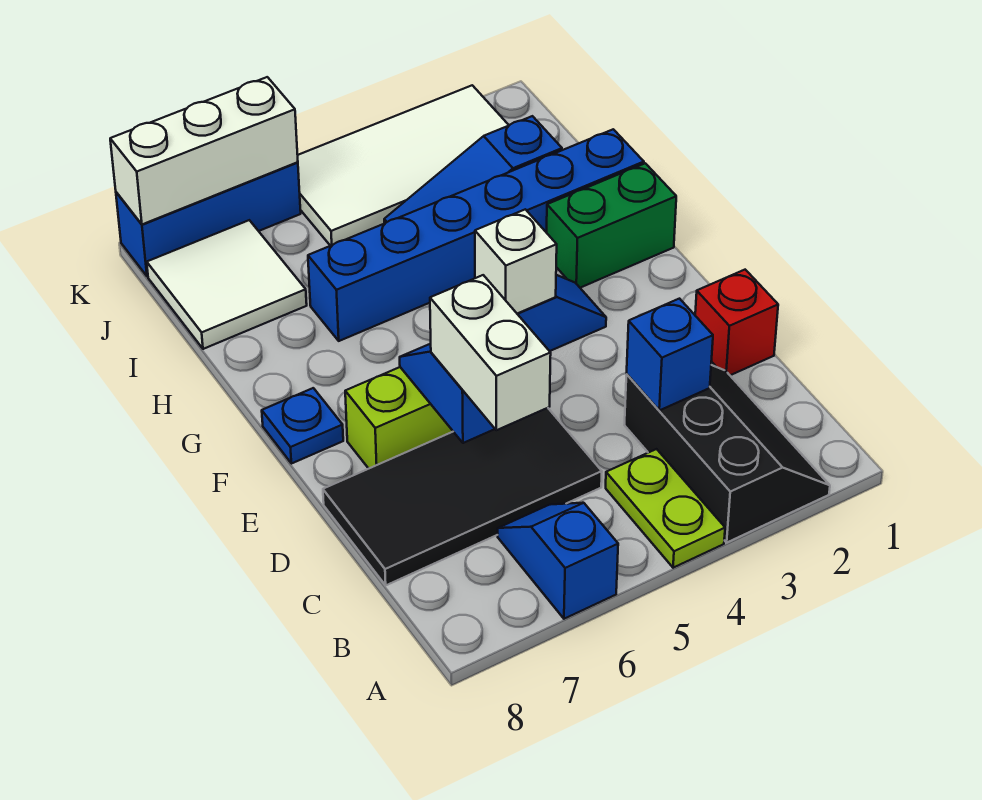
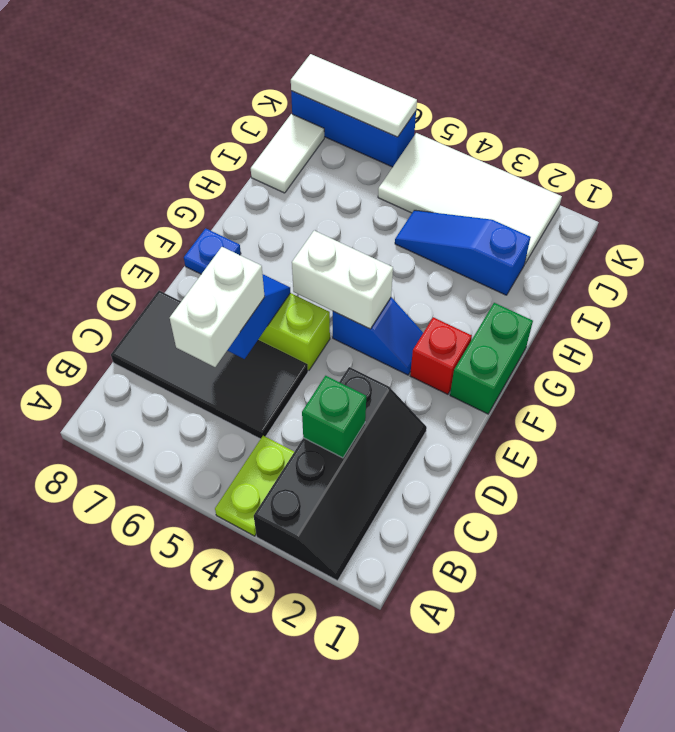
black slope A2:C3 level 1 top 3 -> black slope A2:D3 level 1 top 3
blue slope A6:B6 level 1 top A -> none
blue brick C3 level 2 -> green brick C3 level 2
red brick D1 level 1 -> red brick F2 level 1
white brick F4 level 2 -> white brick F4:F5 level 2
green brick G1:G2 level 1 -> green brick F1:G1 level 1
blue brick H1:H6 level 1 -> none
white tile I7:J8 level 1 -> white tile I8:J8 level 1
white brick K6:K8 level 2 -> white tile K6:K8 level 2

